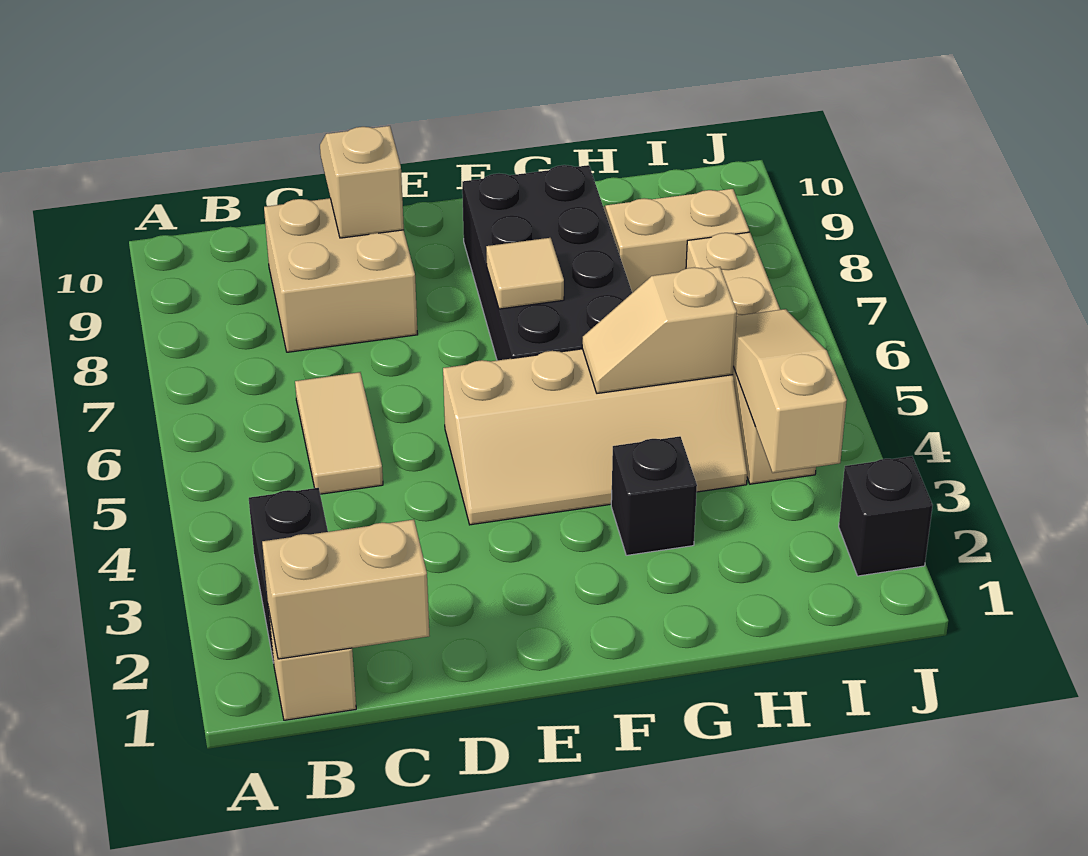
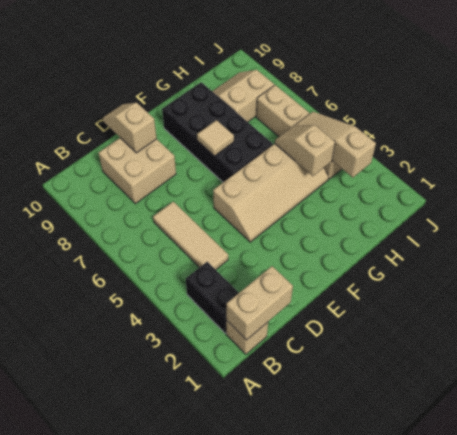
tan tile C5:C6 level 1 -> tan tile C4:C6 level 1
black brick G3 level 1 -> none
tan slope G5:H5 level 2 top H -> tan slope H4:H5 level 2 top 4
black brick J2 level 1 -> none

